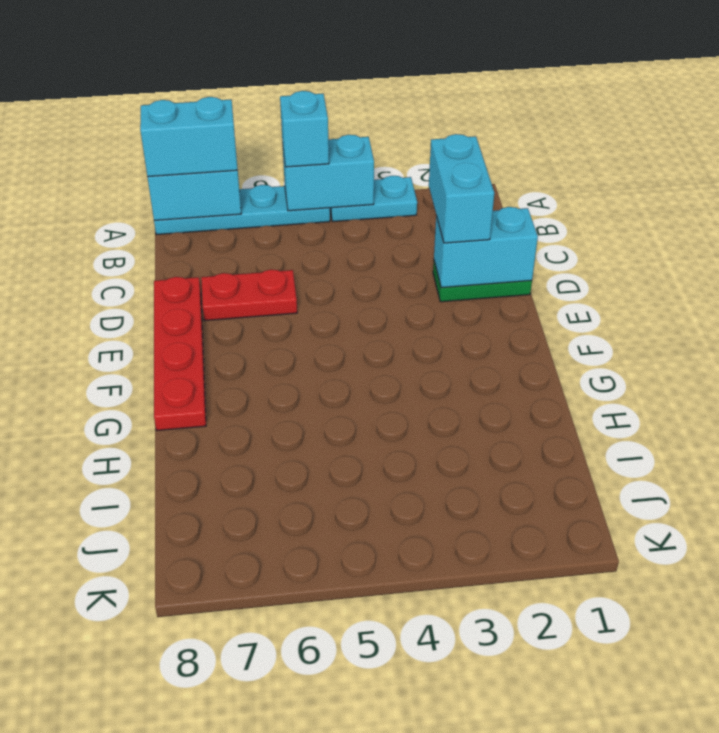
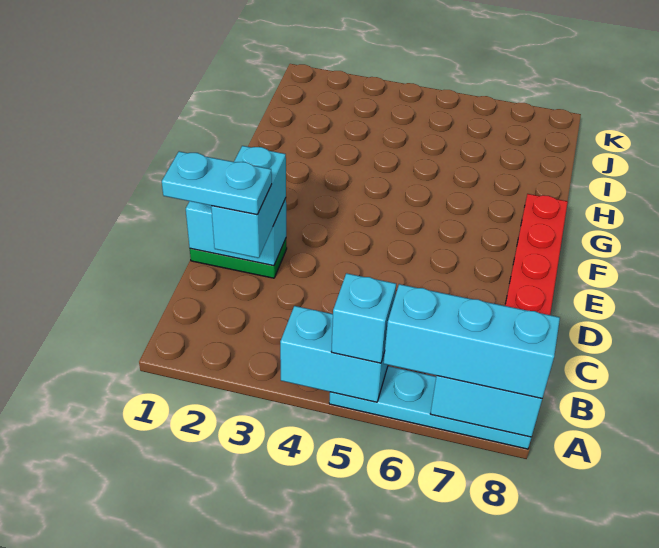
cyan plate A3:A4 level 1 -> cyan plate C1:C2 level 4
cyan brick A7:A8 level 3 -> cyan brick A6:A8 level 3
red plate D6:D7 level 1 -> none

